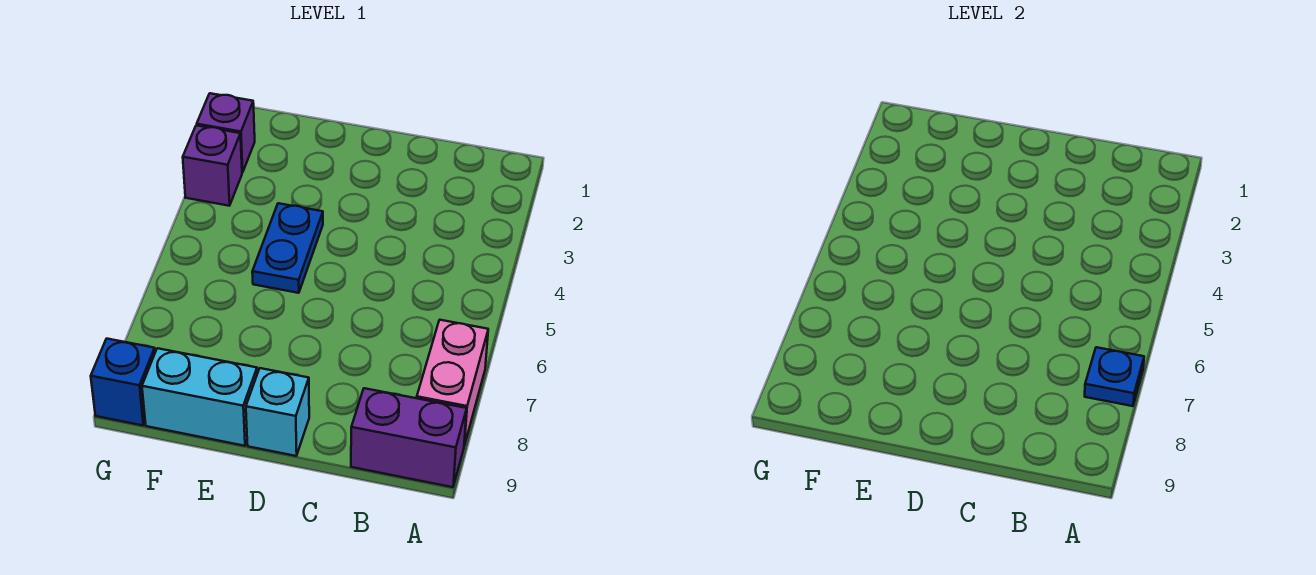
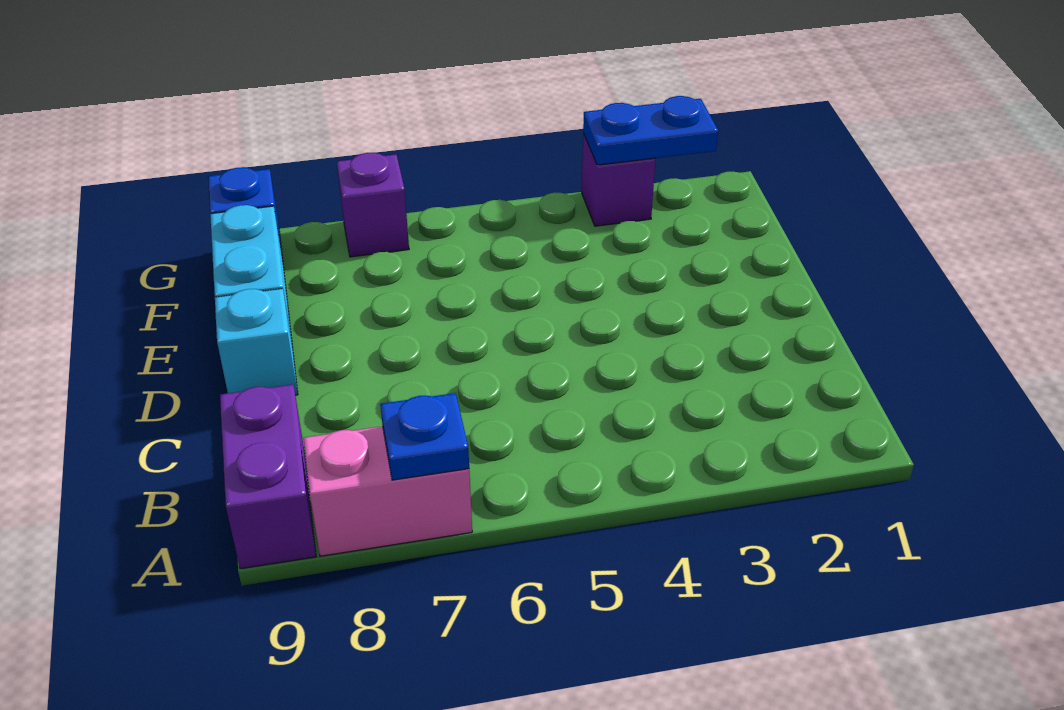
blue plate E4:E5 level 1 -> blue plate G2:G3 level 2
purple brick G2 level 1 -> purple brick G7 level 1

